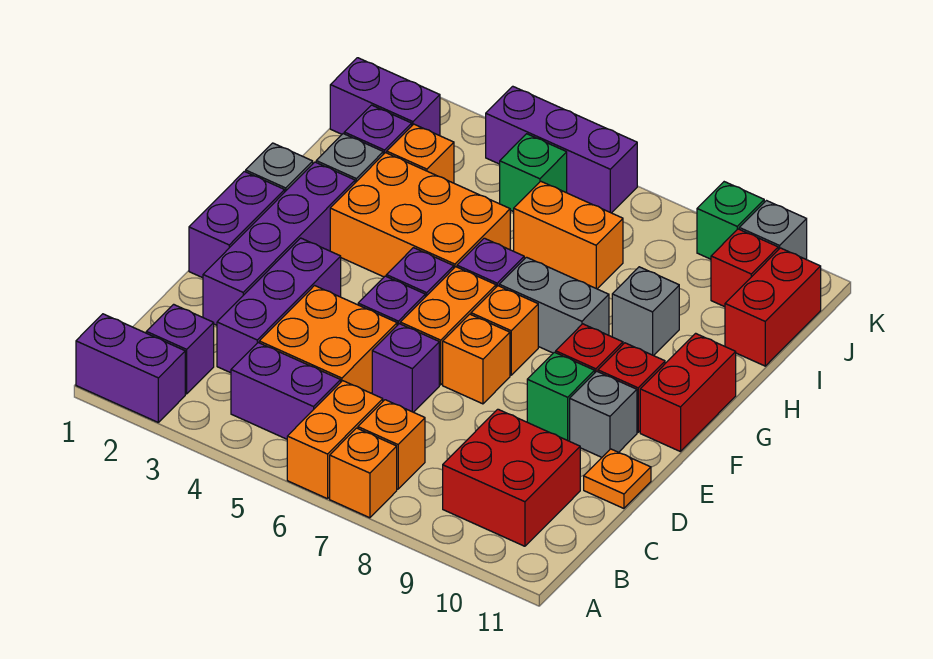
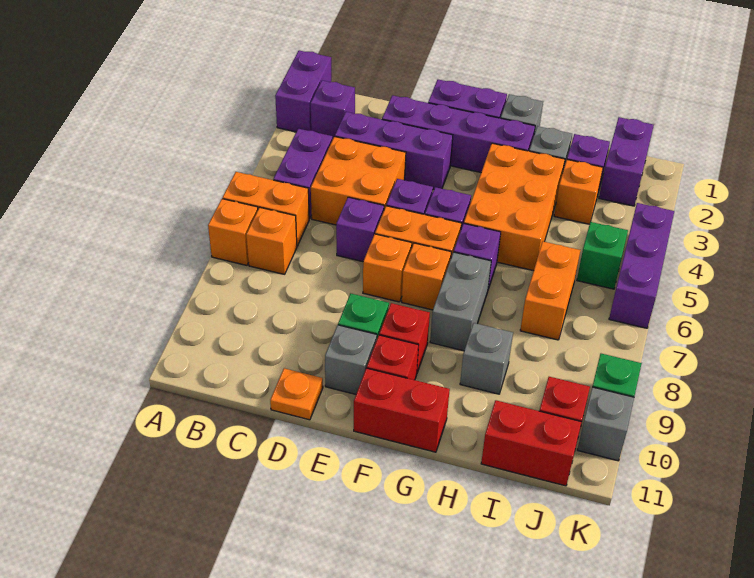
red brick B9:C10 level 1 -> none

